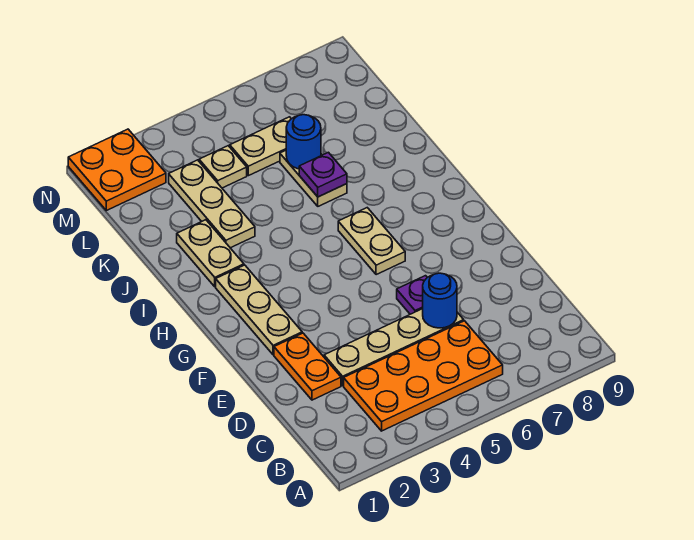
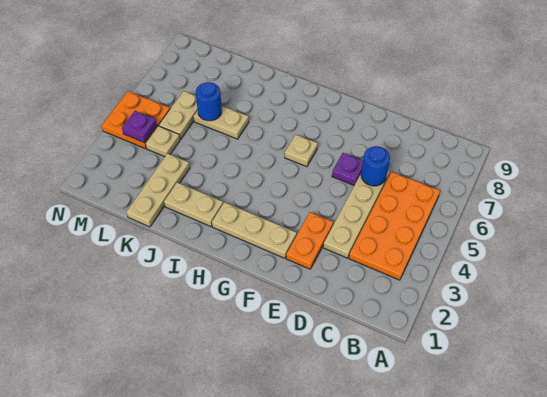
orange plate D2:E2 level 1 -> orange plate E2:E3 level 1
tan plate G6:H6 level 1 -> tan plate G6 level 1
tan plate J3:L3 level 1 -> tan plate K1:K3 level 1
purple plate J6 level 2 -> purple plate M4 level 2
orange plate M1:N2 level 1 -> orange plate M4:N5 level 1

